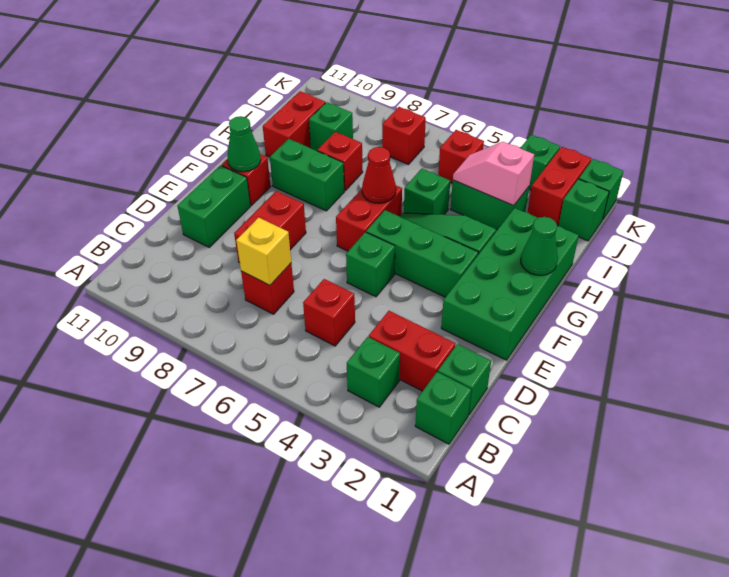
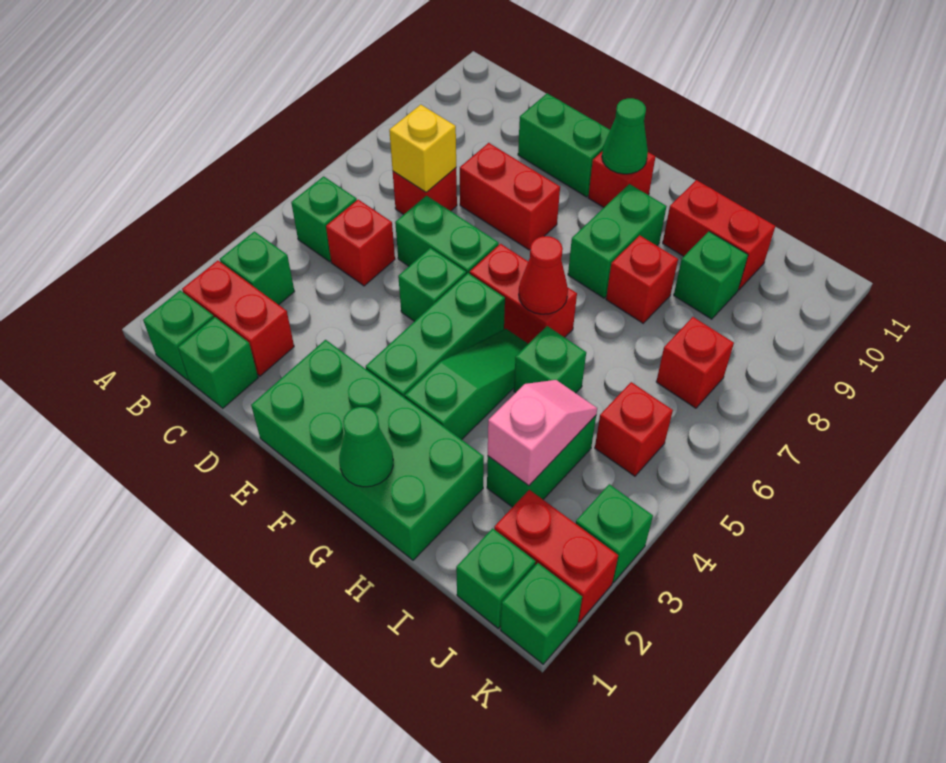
none -> green brick B5 level 1
red brick C2:C3 level 1 -> red brick B2:C2 level 1
none -> green brick D6:E6 level 1

